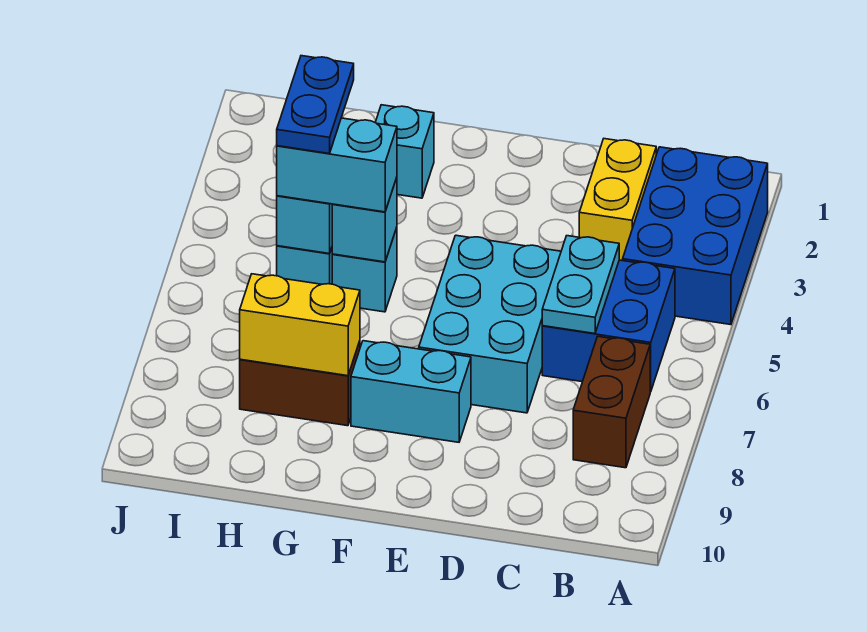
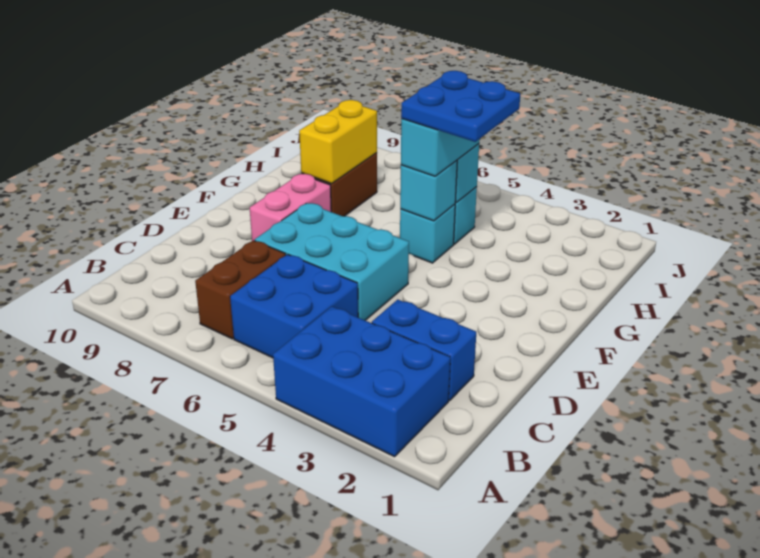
brown brick B7:B8 level 1 -> brown brick B7:C7 level 1
yellow brick C2:C3 level 1 -> blue brick C2:C3 level 1
cyan plate C5:C6 level 2 -> none
cyan brick E8:F8 level 1 -> pink brick E8:F8 level 1
cyan brick G2 level 1 -> none
blue plate H4:H5 level 4 -> blue plate G4:H5 level 4

